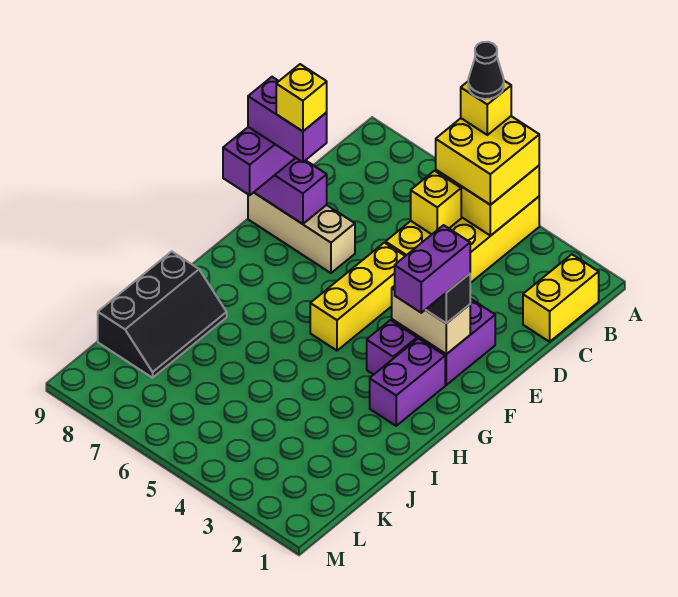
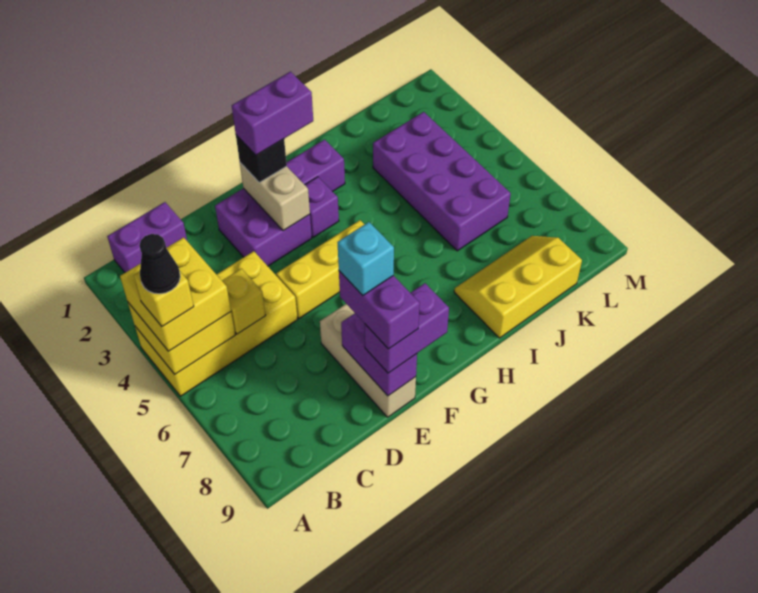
yellow brick B1:C1 level 1 -> purple brick B1:C1 level 1
yellow brick E8 level 5 -> cyan brick E8 level 5
black slope I8:K9 level 1 top 9 -> yellow slope I8:K9 level 1 top 9
none -> purple brick J3:K6 level 1

